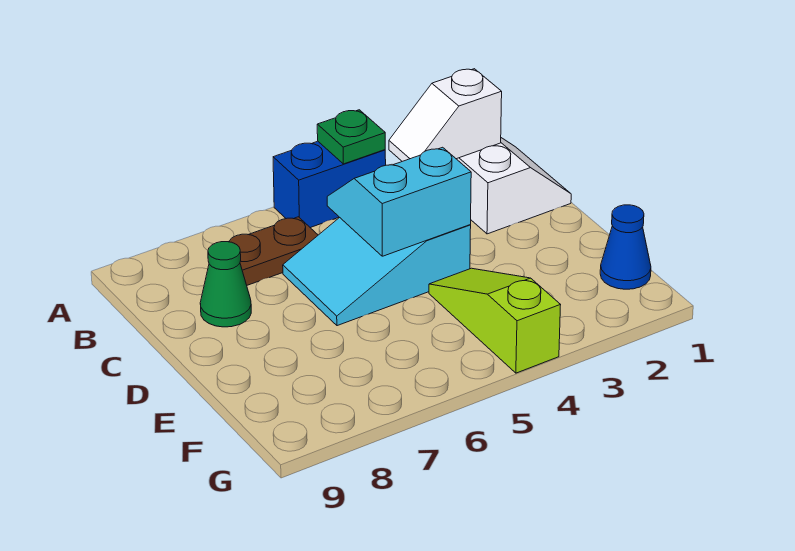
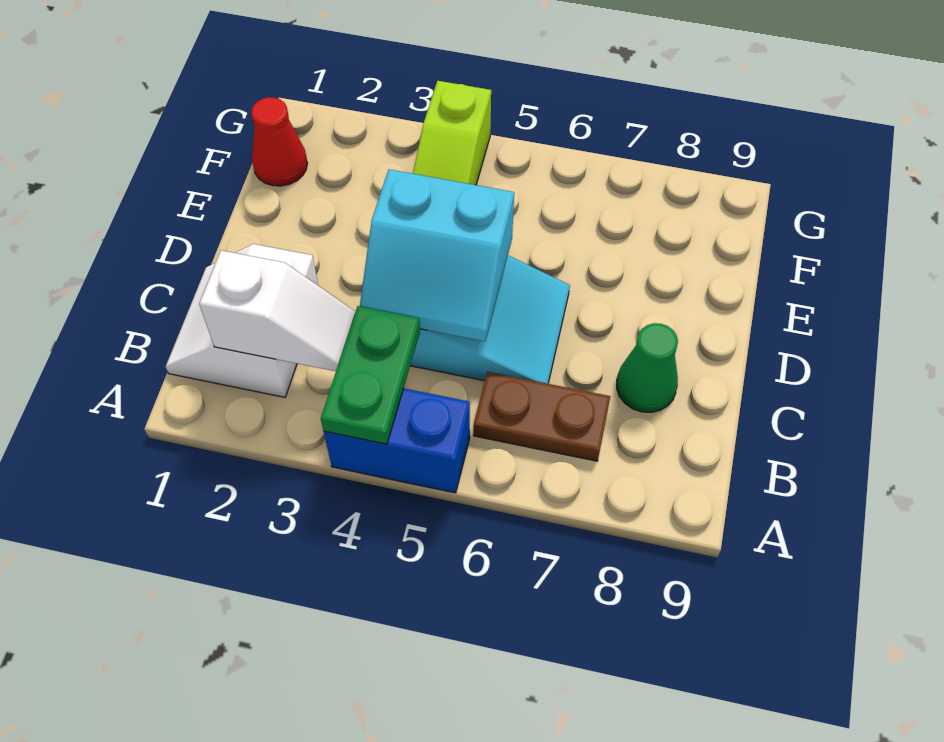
green plate A4 level 2 -> green plate A4:B4 level 2
blue cone F1 level 1 -> red cone F1 level 1

